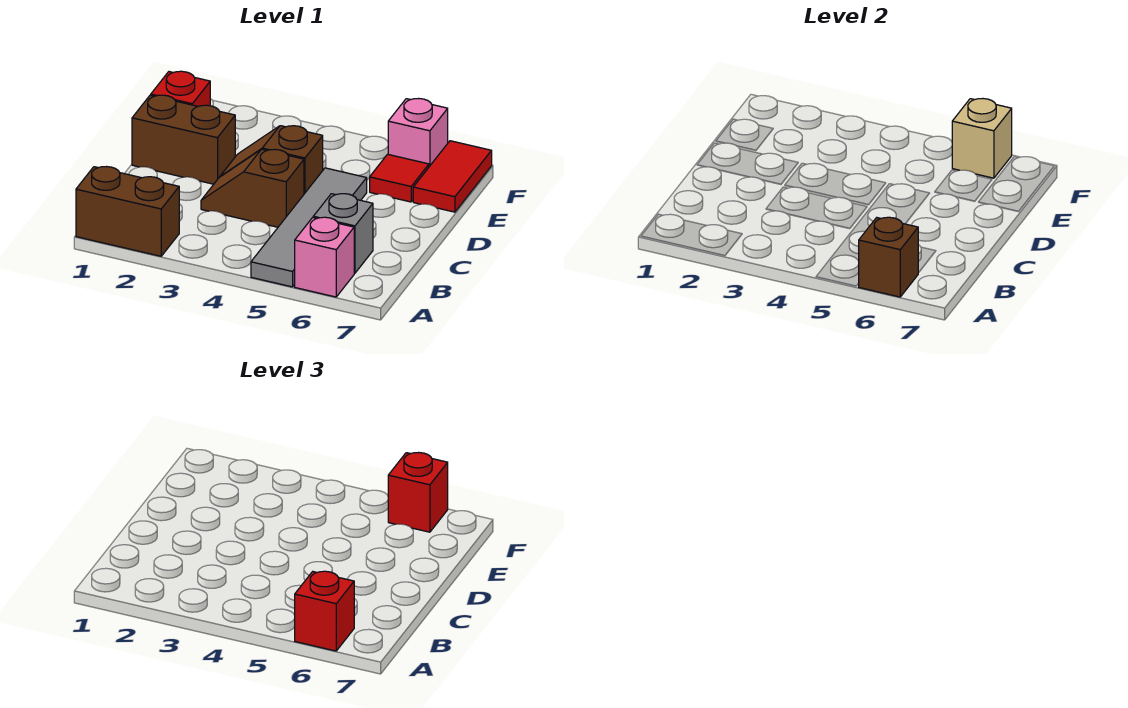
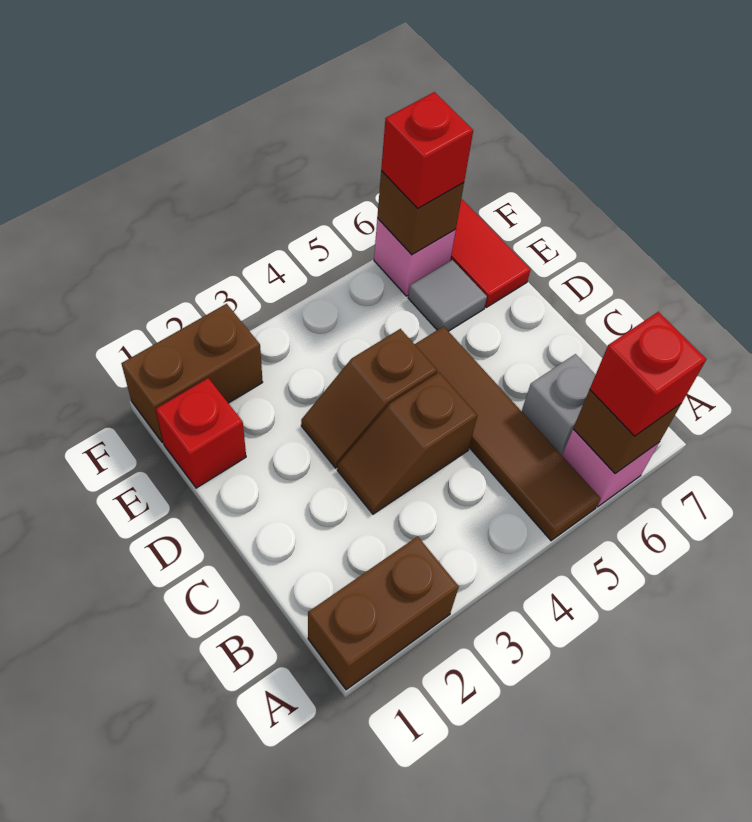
grey tile A5:D5 level 1 -> brown tile A5:D5 level 1
brown brick D1:D2 level 1 -> brown brick F1:F2 level 1
red tile E6 level 1 -> grey tile E6 level 1
tan brick F6 level 2 -> brown brick F6 level 2

